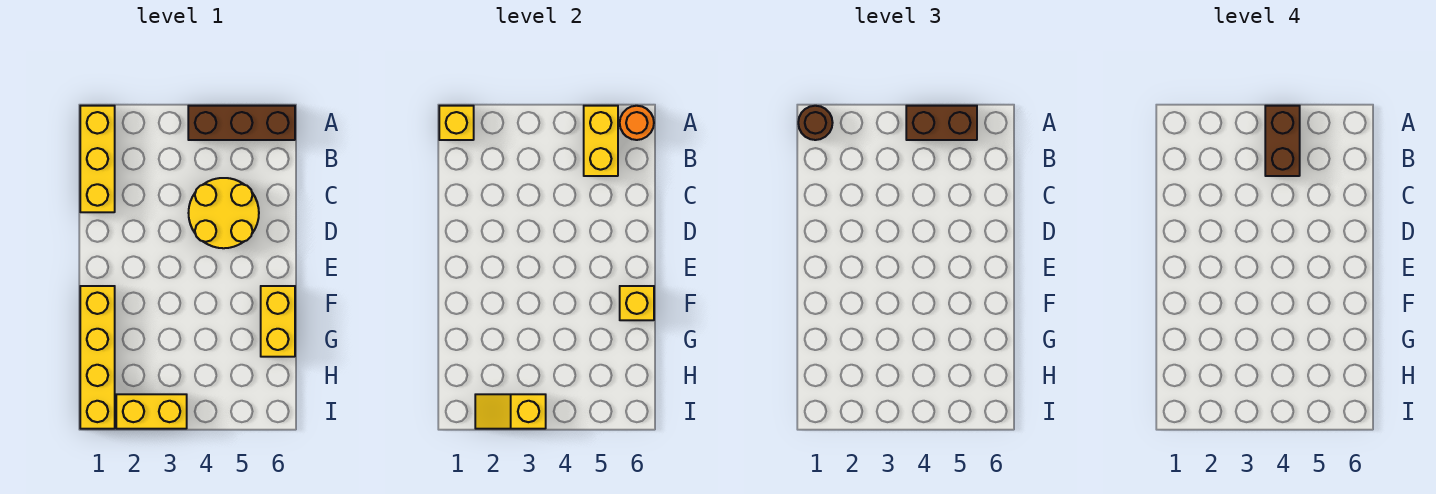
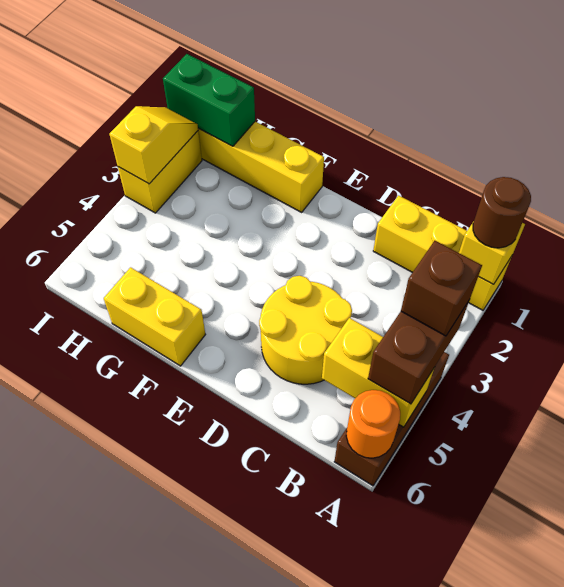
brown brick A4:B4 level 4 -> brown brick A4 level 4
yellow brick F6 level 2 -> none
none -> green brick H1:I1 level 2

